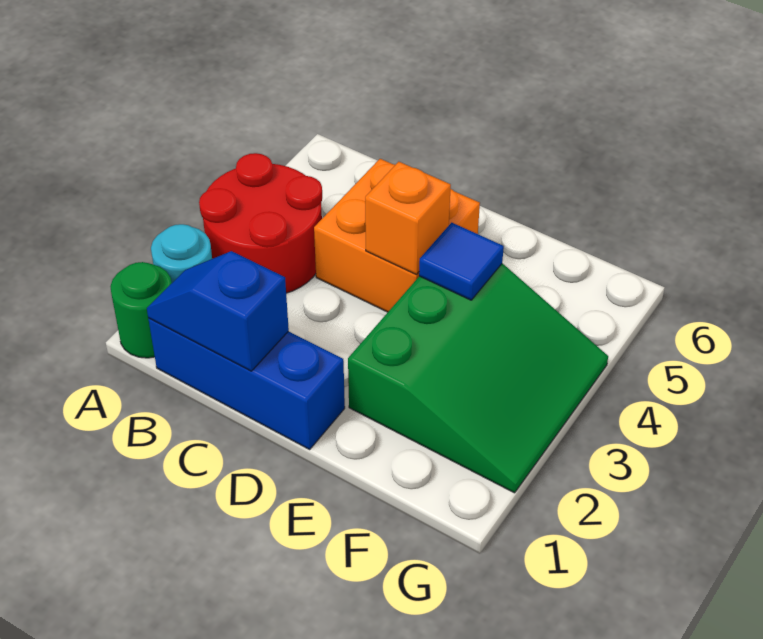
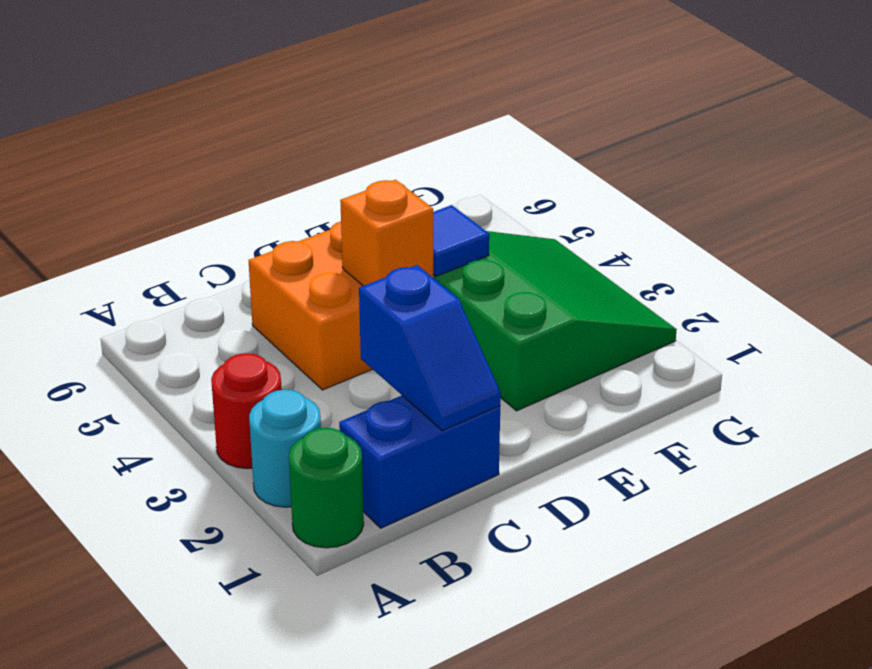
red round brick A3:B4 level 1 -> red round brick A3 level 1
blue brick B1:D1 level 1 -> blue brick B1:C1 level 1
blue slope B1:C1 level 2 top C -> blue slope C1:C2 level 2 top 2

